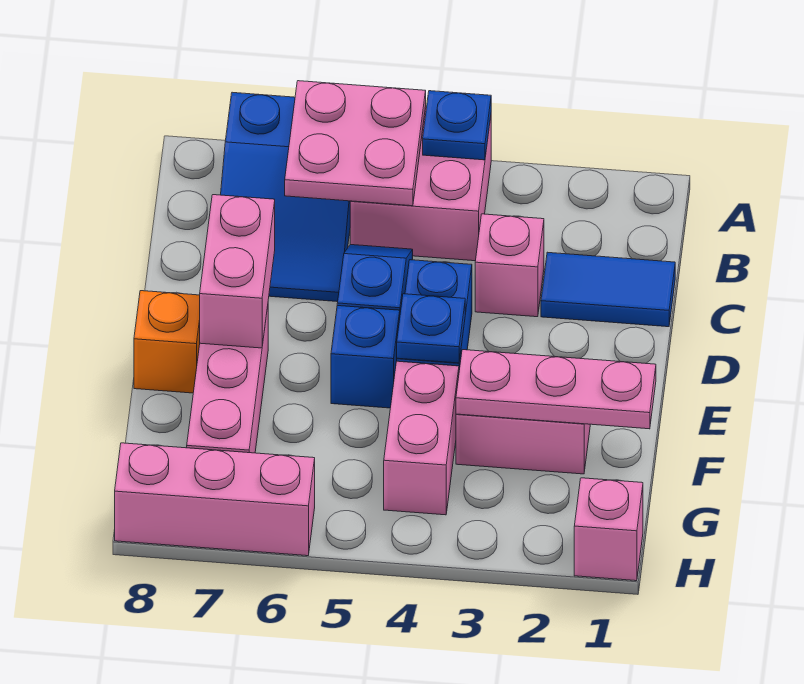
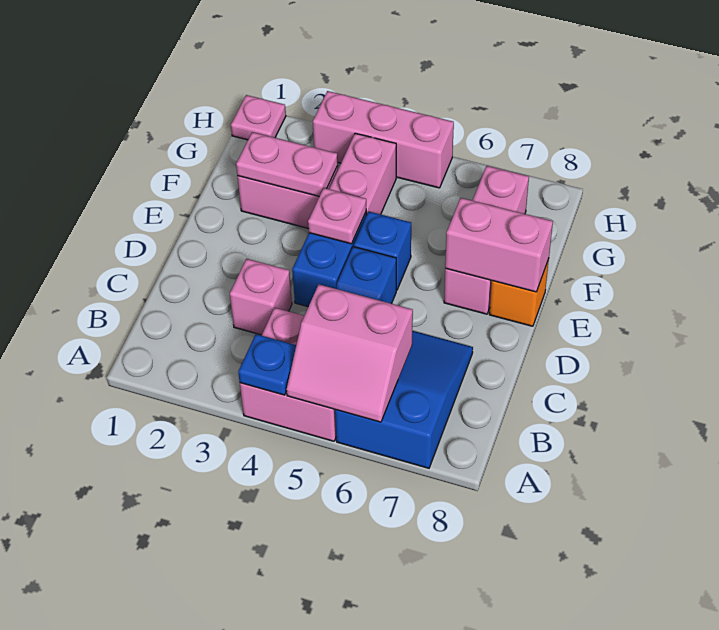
pink plate A5:B6 level 2 -> pink slope A5:B6 level 2 top B
blue tile C1:C2 level 1 -> none
pink brick D7:E7 level 2 -> pink brick E7:E8 level 2
blue plate E4 level 2 -> pink plate E4 level 2
pink plate F1:F3 level 2 -> pink plate F2:F3 level 2
pink brick H1 level 1 -> pink plate H1 level 1
pink brick H6:H8 level 1 -> pink brick H3:H5 level 1

